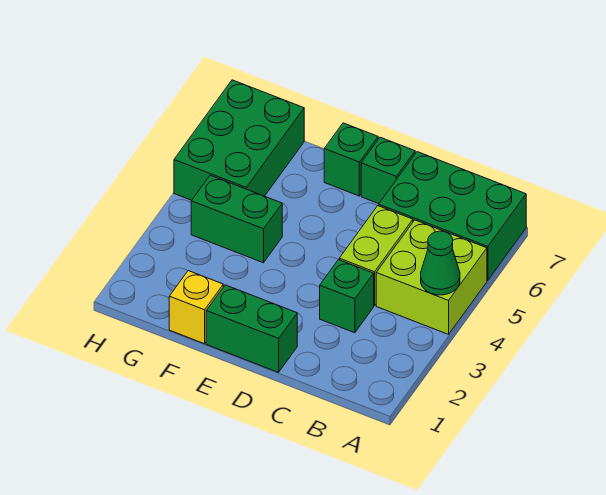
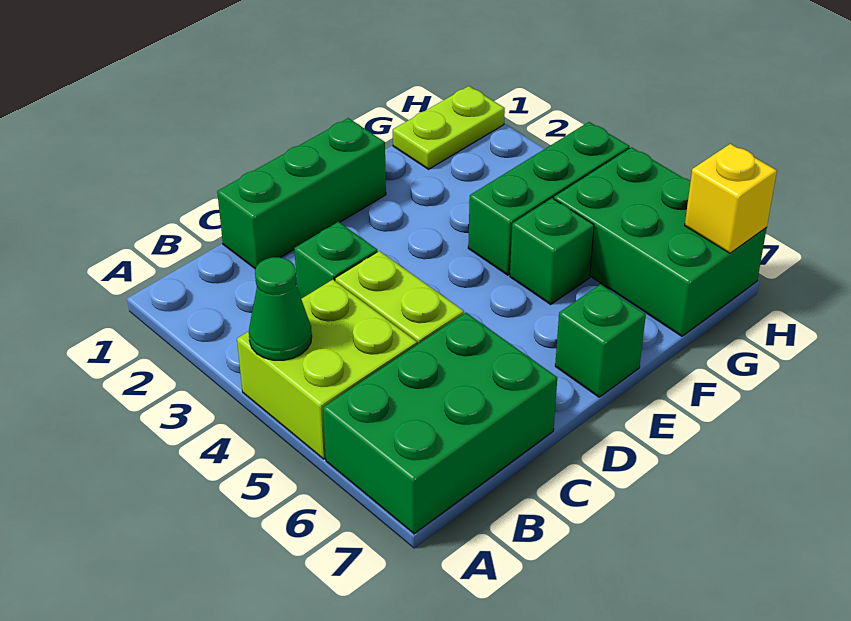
green brick D1:E1 level 1 -> green brick C1:E1 level 1
green brick D7 level 1 -> green brick F5 level 1
yellow brick F1 level 1 -> yellow brick H7 level 2
green brick F4:G4 level 1 -> green brick F4:H4 level 1
none -> lime plate G1:H1 level 1

